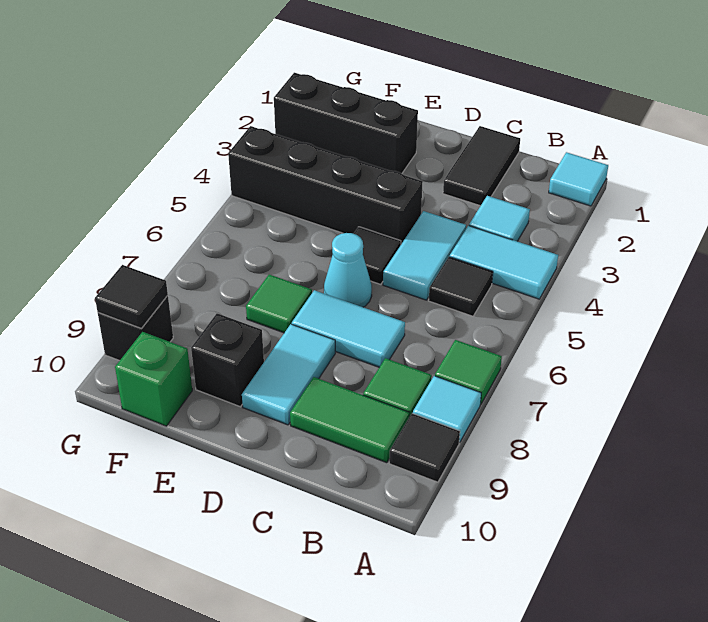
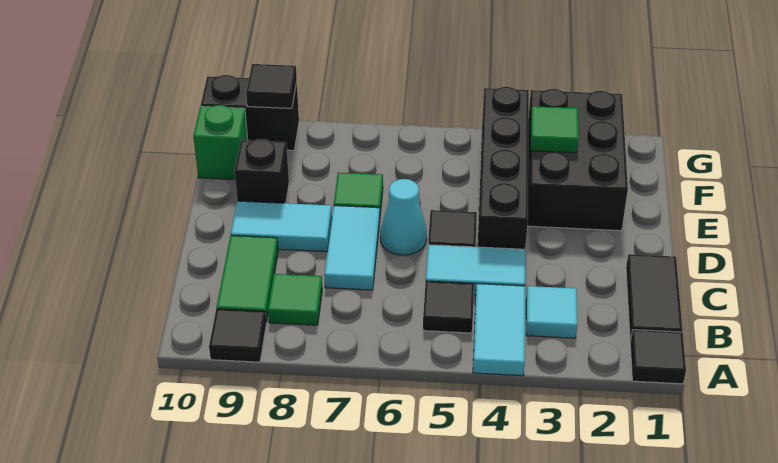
cyan tile A1 level 1 -> black tile A1 level 1
green tile A7 level 1 -> green tile F3 level 2
cyan tile A8 level 1 -> none
black tile C1:C2 level 1 -> black tile B1:C1 level 1
black brick E2:G2 level 1 -> black brick E2:G3 level 1
black brick G9 level 1 -> black brick G9:G10 level 1

